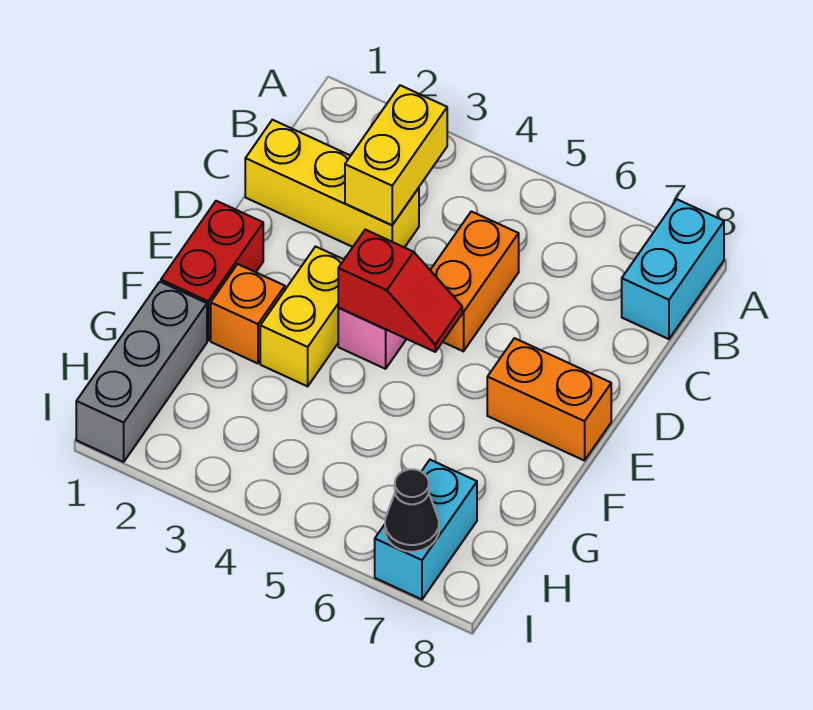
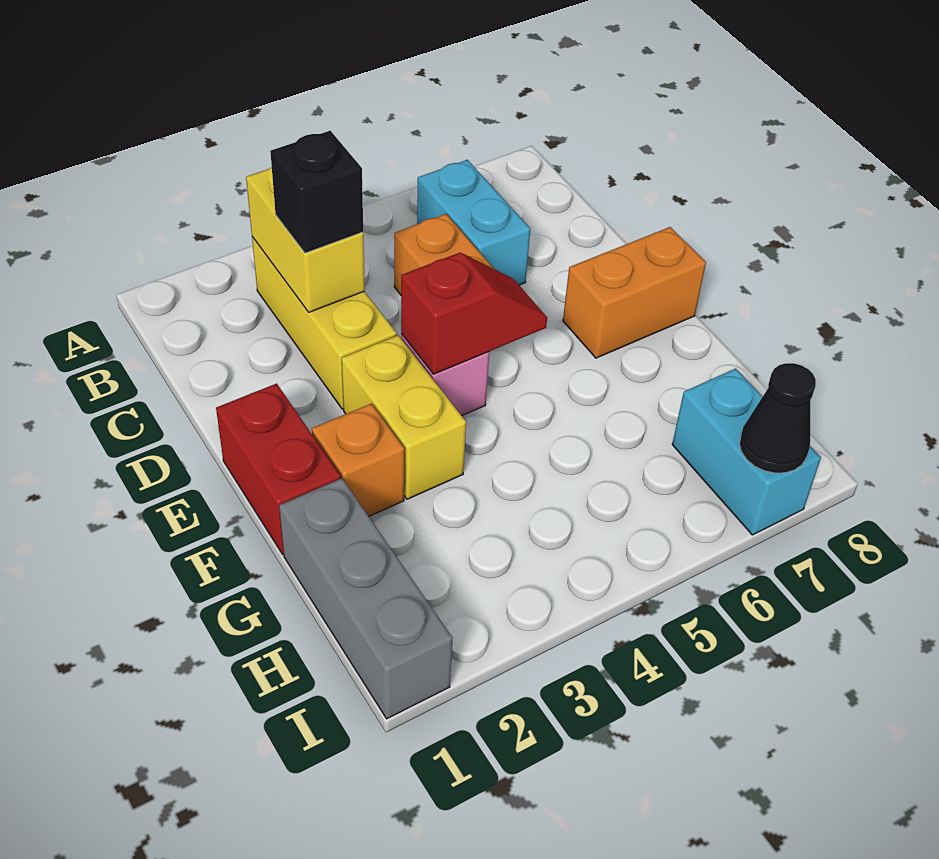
cyan brick A8:B8 level 1 -> cyan brick B6:C6 level 1
yellow brick C1:C3 level 1 -> yellow brick B3:D3 level 1
none -> black brick C3 level 3

